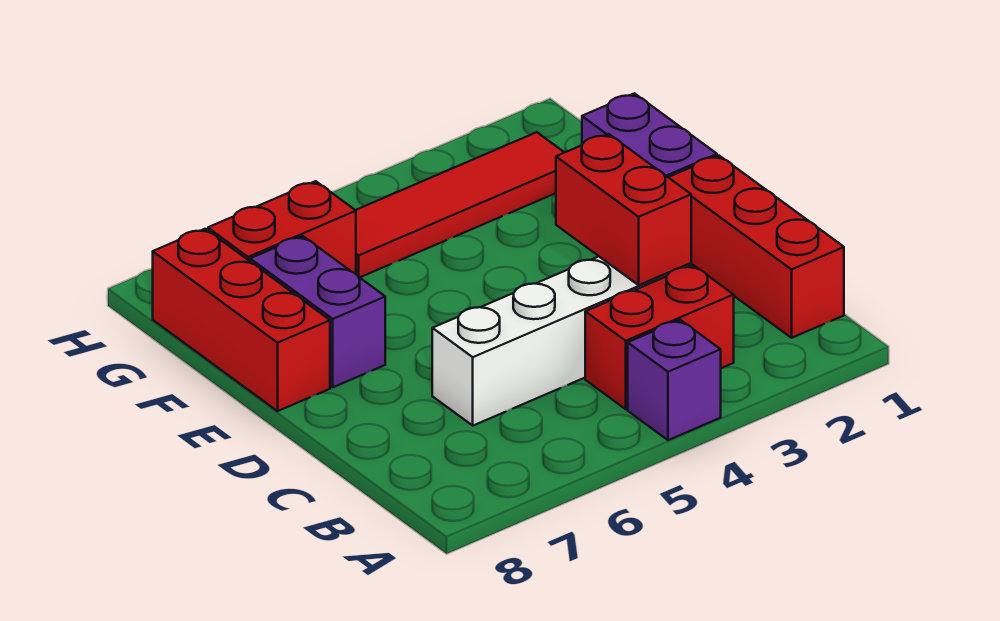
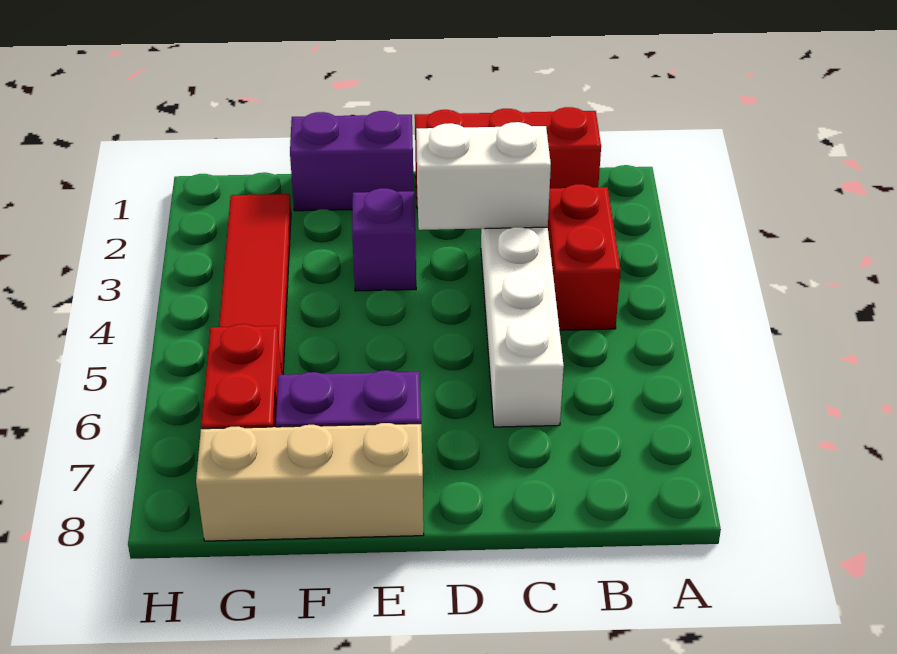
purple brick A4 level 1 -> purple brick E3 level 1
red brick C3:D3 level 2 -> white brick C3:D3 level 2
red brick E8:G8 level 1 -> tan brick E8:G8 level 1

